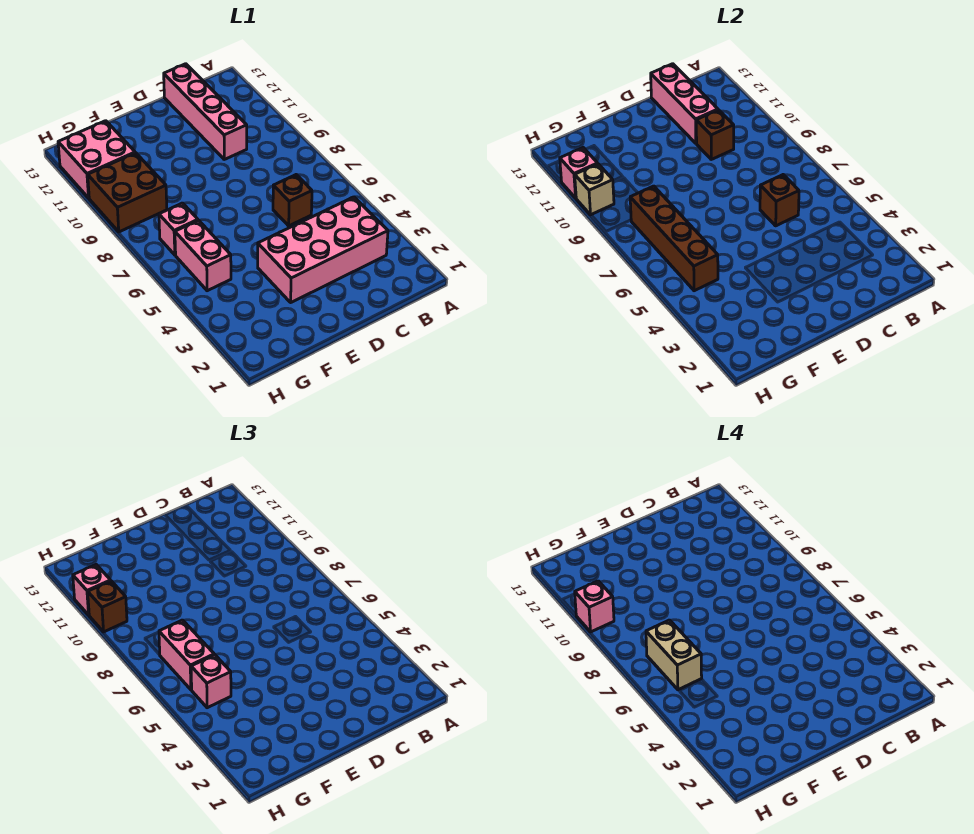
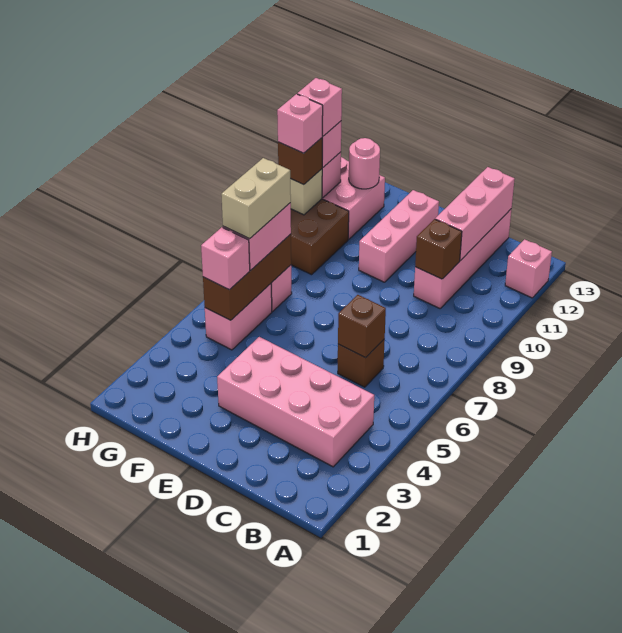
none -> pink brick A12 level 1
none -> pink brick E10:E12 level 1
brown brick G5:G8 level 2 -> brown brick G5:G7 level 2
none -> pink round brick G12 level 2
none -> pink brick H11 level 4

